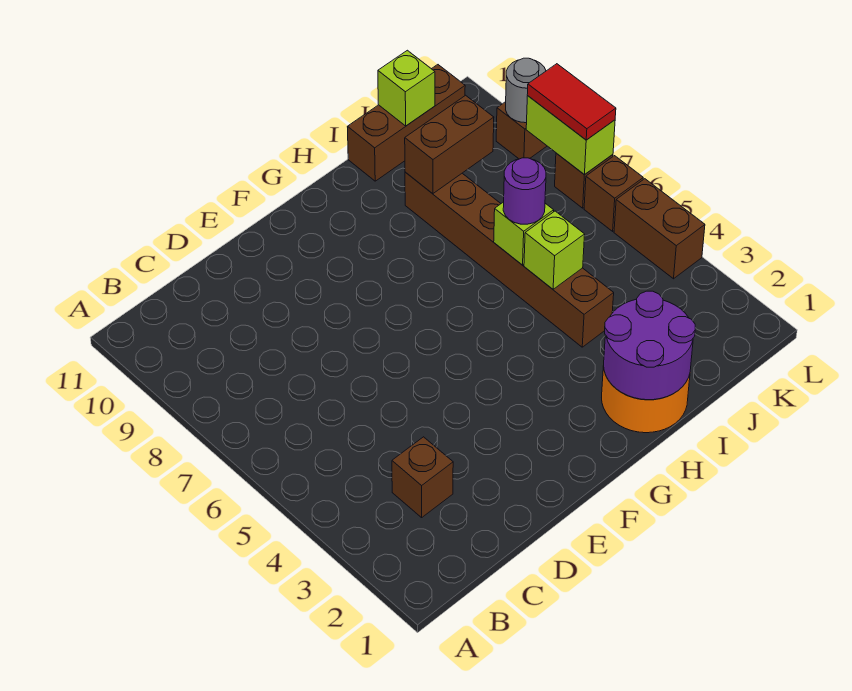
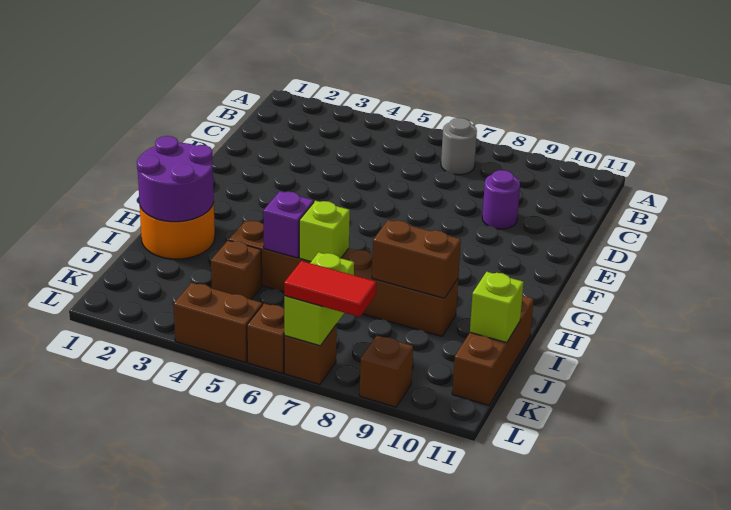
brown brick C3 level 1 -> brown brick J4 level 1
lime brick I5 level 2 -> purple brick I5 level 2
purple round brick I6 level 3 -> purple round brick D9 level 1
brown brick I9:J9 level 2 -> brown brick I8:I9 level 2
lime brick L7:L8 level 2 -> lime brick K7:L7 level 2
grey round brick L9 level 2 -> grey round brick B7 level 1

